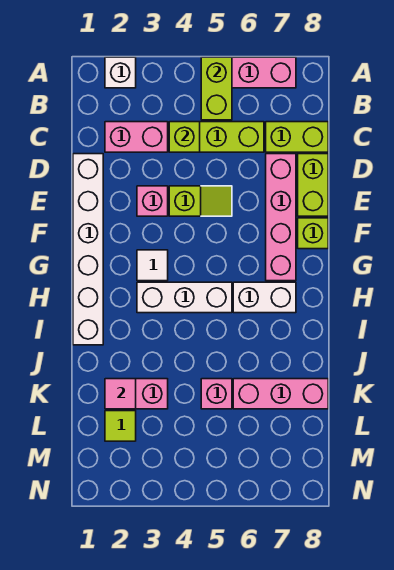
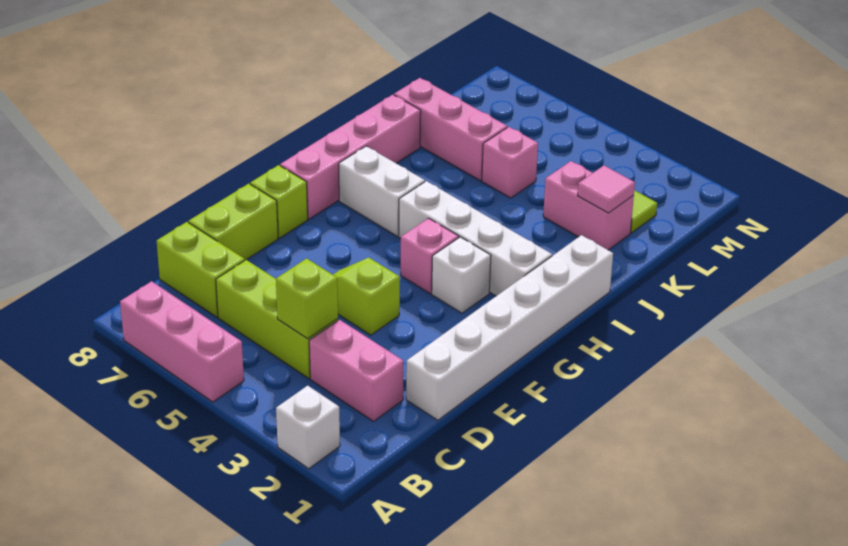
lime brick A5:B5 level 2 -> none
pink brick D7:G7 level 1 -> pink brick G8:J8 level 1
pink brick E3 level 1 -> pink brick G4 level 1
white tile G3 level 1 -> white brick G3 level 1
white brick H3:H5 level 1 -> white brick H2:H5 level 1

